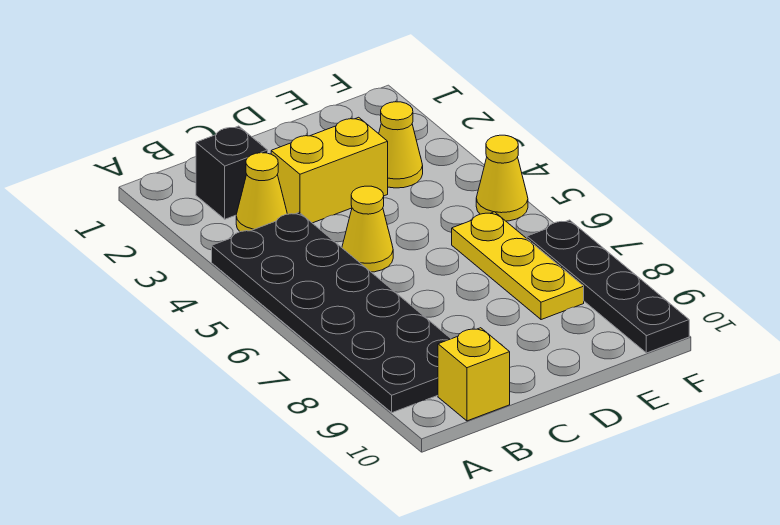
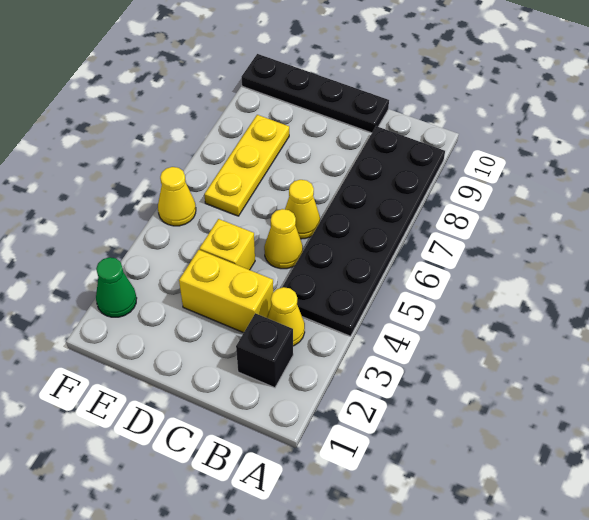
yellow brick B10 level 1 -> yellow brick D4 level 1
yellow cone E3 level 1 -> yellow cone C6 level 1
none -> green cone F2 level 1
black plate F7:F10 level 1 -> black plate C10:F10 level 1

